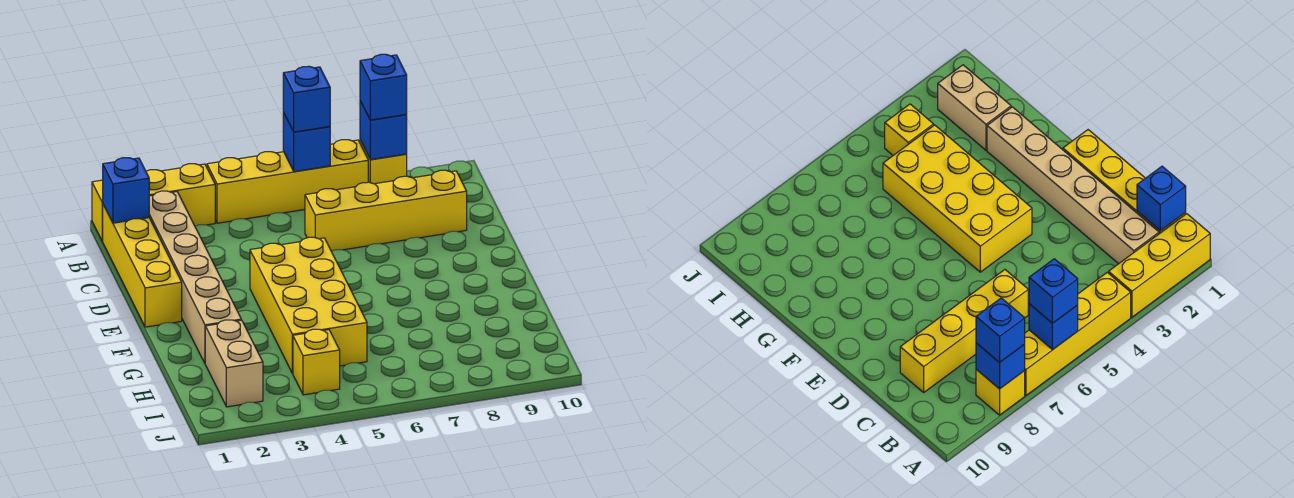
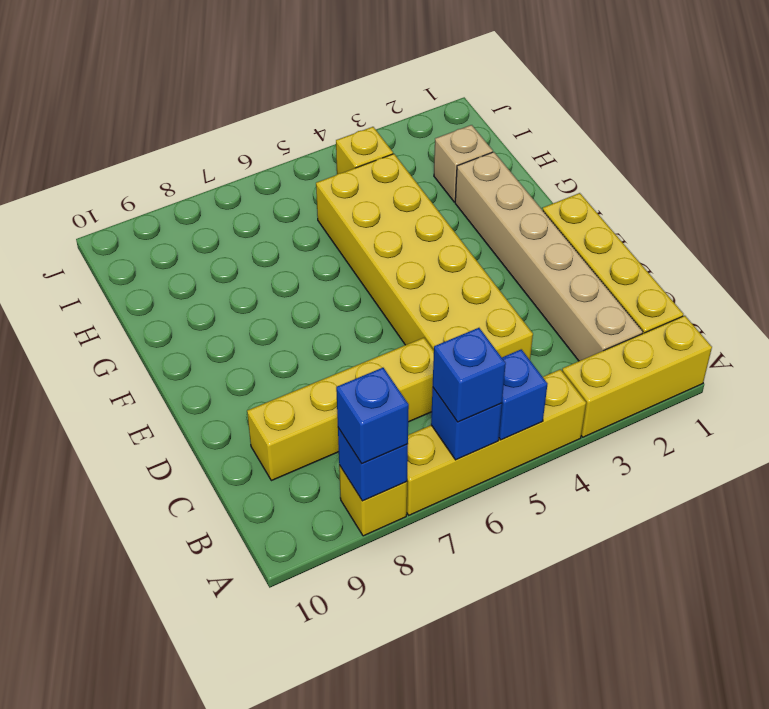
blue brick B1 level 2 -> blue brick A5 level 2
yellow brick E4:H5 level 1 -> yellow brick C4:H5 level 1
tan brick H2:I2 level 1 -> tan brick H2 level 1

